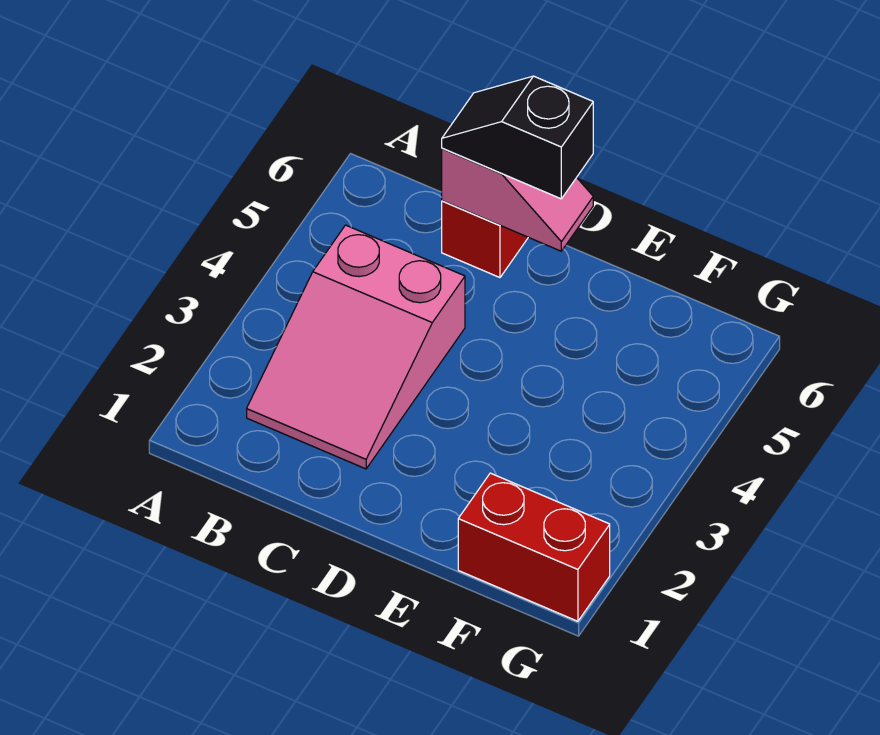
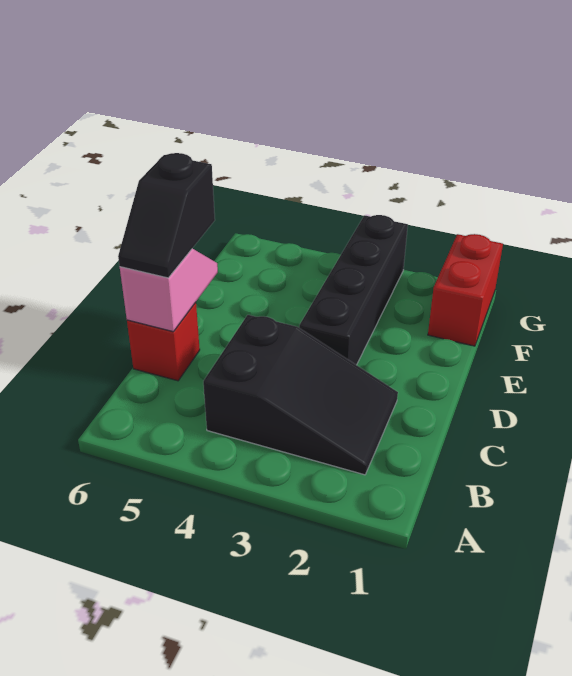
pink slope B2:C4 level 1 top 4 -> black slope B2:C4 level 1 top 4
none -> black brick D3:G3 level 1

